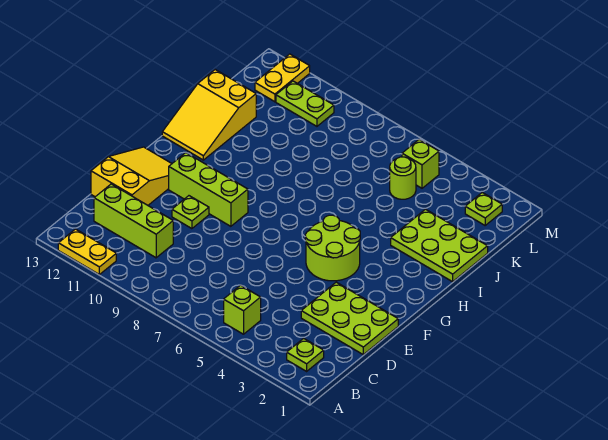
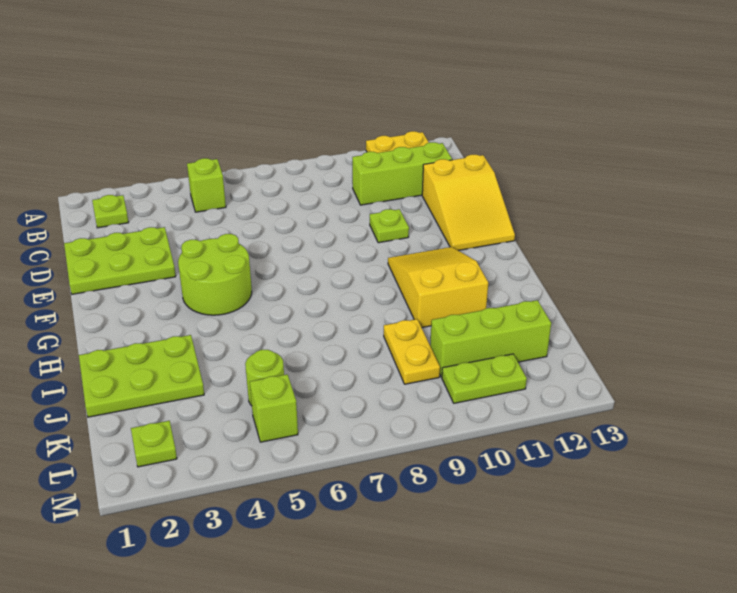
lime brick F9:F11 level 1 -> lime brick K10:K12 level 1
yellow slope H12:J13 level 1 top J -> yellow slope G10:I11 level 1 top I
yellow plate L12:M12 level 1 -> yellow plate J9:K9 level 1

